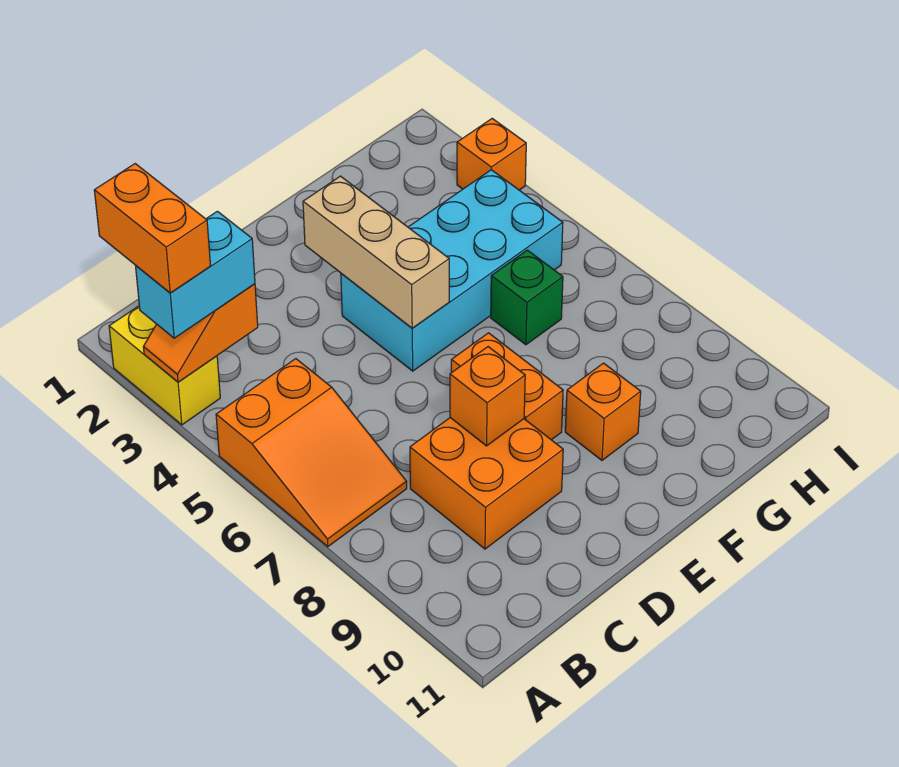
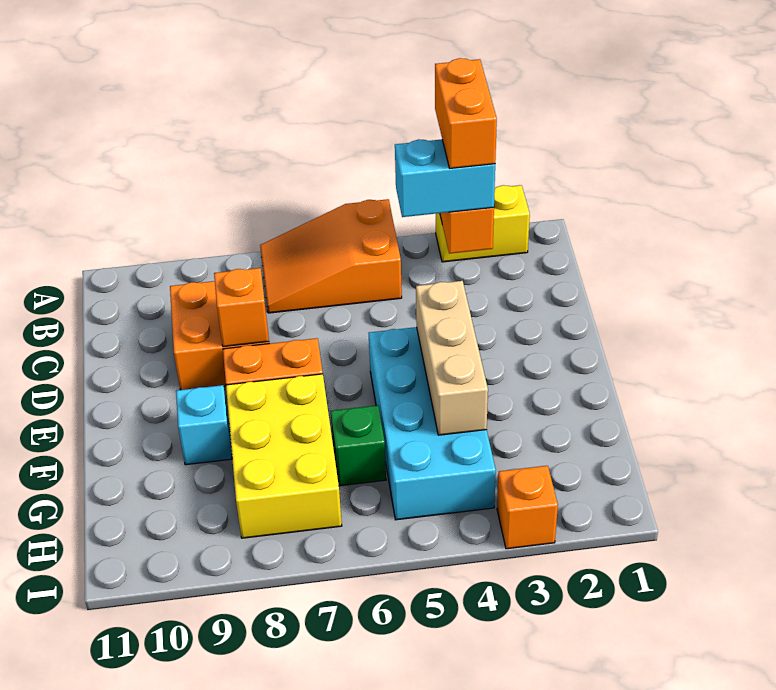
orange brick A2:A3 level 4 -> orange brick A3:B3 level 4
cyan brick A3:B3 level 3 -> cyan brick B3:B4 level 3
tan brick E3:E5 level 2 -> tan brick E4:G4 level 2
none -> yellow brick F7:H8 level 1
orange brick F9 level 1 -> cyan brick F9 level 1

